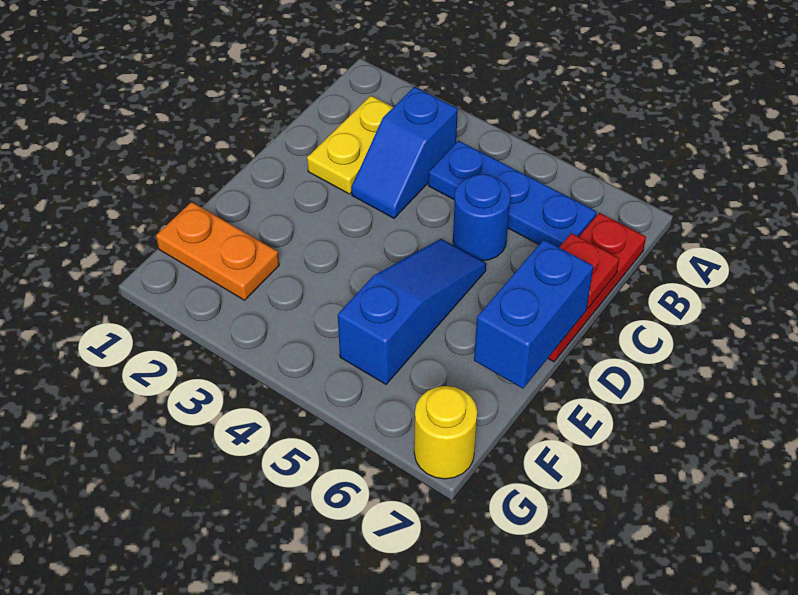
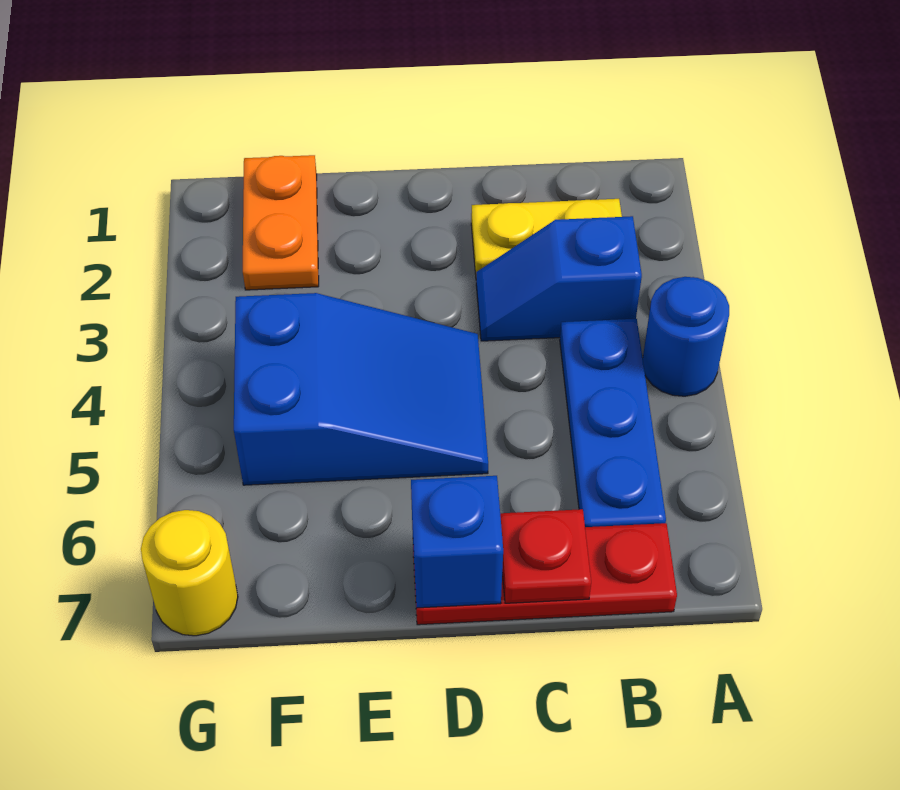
blue round brick C5 level 1 -> blue round brick A4 level 1
blue slope D5:F5 level 1 top F -> blue slope D4:F5 level 1 top F
blue brick D7:E7 level 2 -> blue brick D7 level 2

